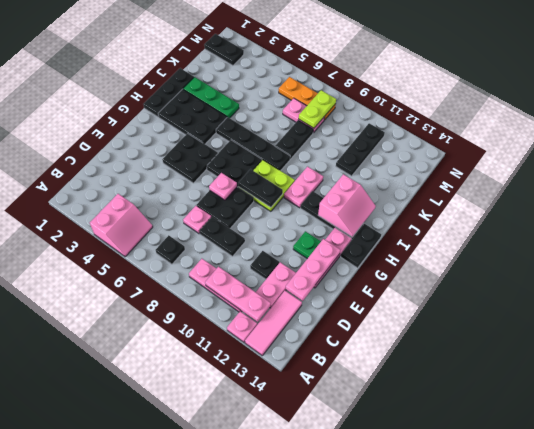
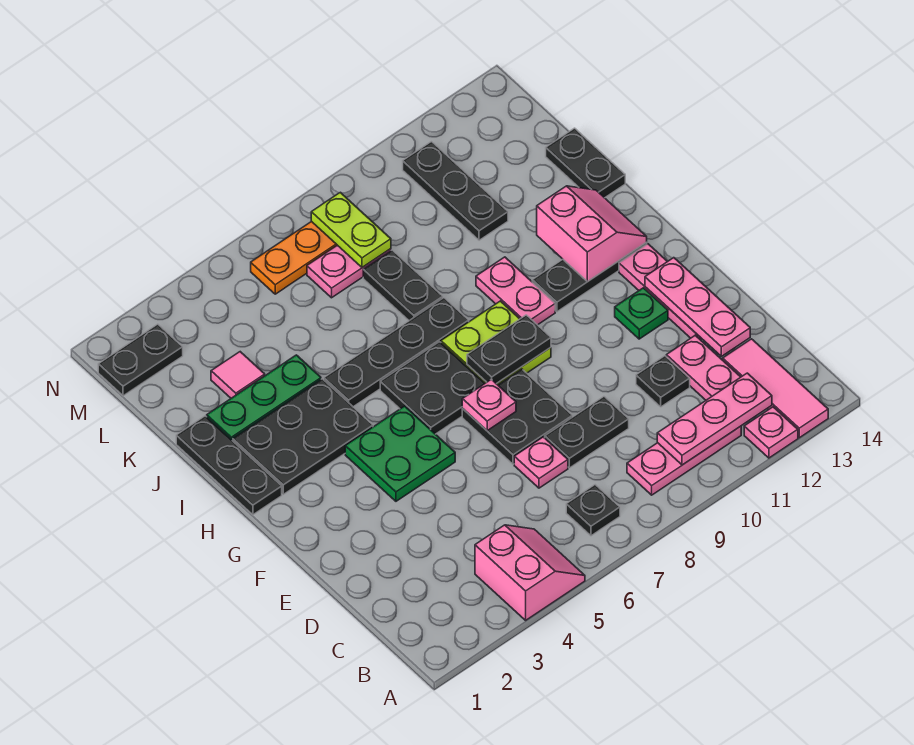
black plate F4:G5 level 1 -> green plate F4:G5 level 1
black plate G14:H14 level 1 -> black plate J14:K14 level 1
none -> pink tile K3 level 1

